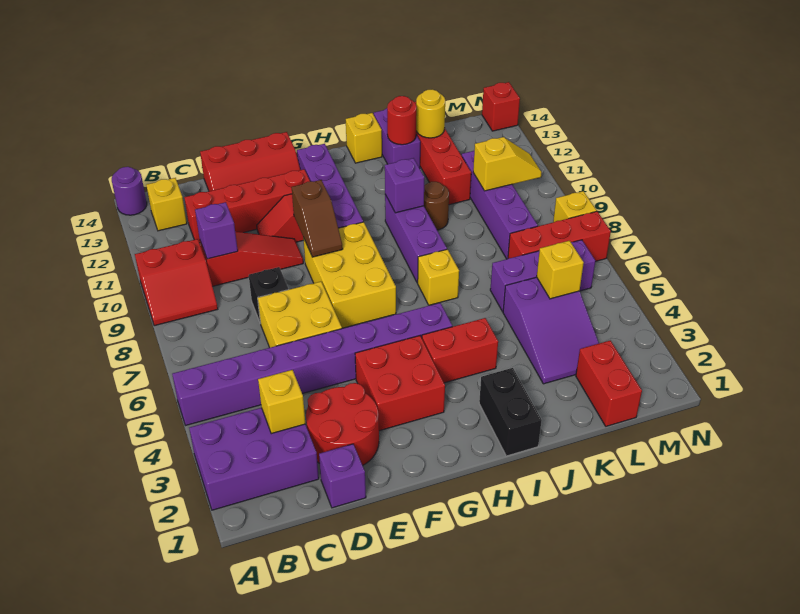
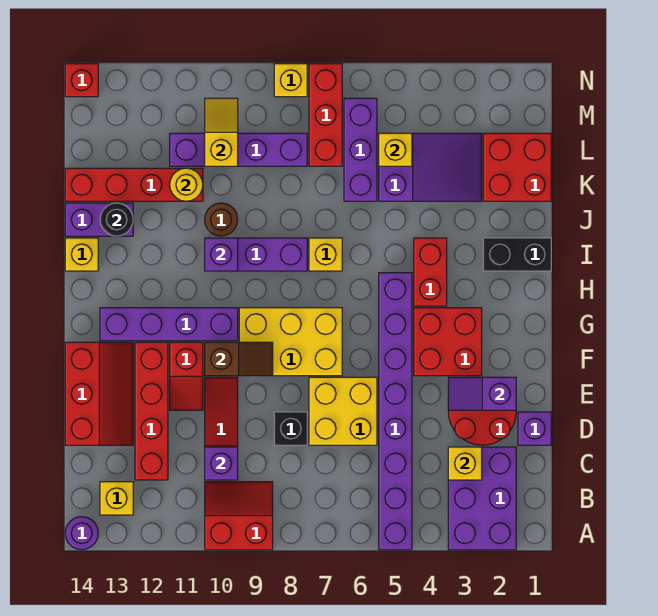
red slope A9:B10 level 1 top 10 -> red slope A9:B10 level 1 top A
none -> purple slope E2:E3 level 2 top 2
red round brick J13 level 2 -> black round brick J13 level 2
yellow round brick K13 level 2 -> yellow round brick K11 level 2
red brick L1:L2 level 1 -> red brick K1:L2 level 1

